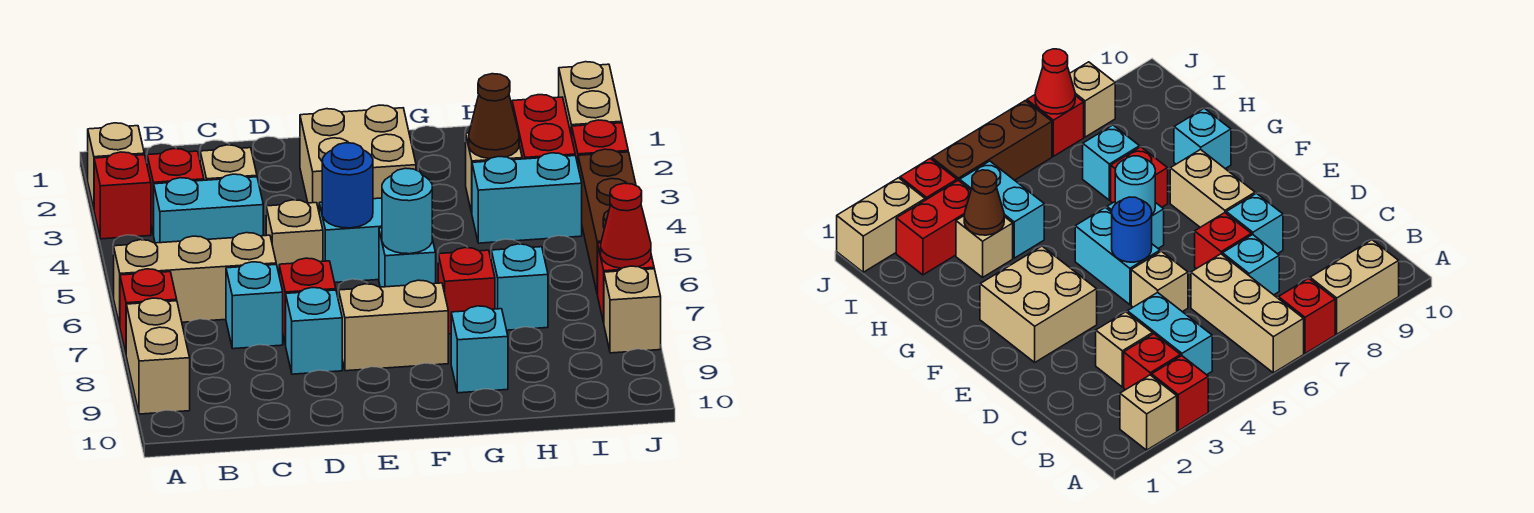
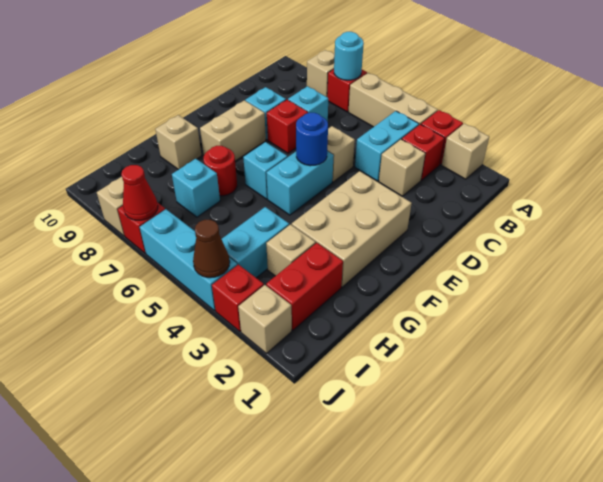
tan brick A6:C6 level 1 -> tan brick A4:A6 level 1
tan brick A8:A9 level 1 -> tan brick A8 level 1
tan brick E2:F3 level 1 -> tan brick E2:G3 level 1
cyan round brick F6 level 2 -> cyan round brick A7 level 2
red brick G7 level 1 -> red round brick G7 level 1
cyan brick G9 level 1 -> tan brick G9 level 1
brown cone H3 level 2 -> brown cone J4 level 2
red brick I2:I3 level 1 -> red brick H2:I2 level 1
tan brick J1:J2 level 1 -> tan brick J2 level 1
brown brick J4:J6 level 1 -> cyan brick J4:J6 level 1

